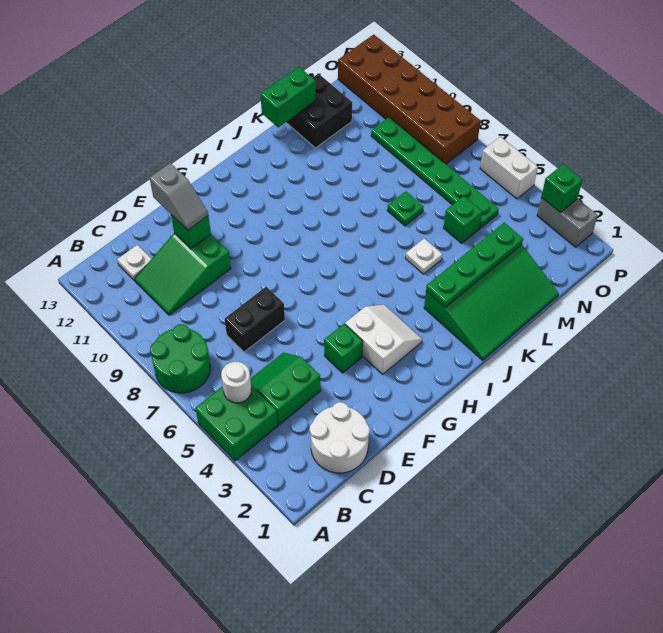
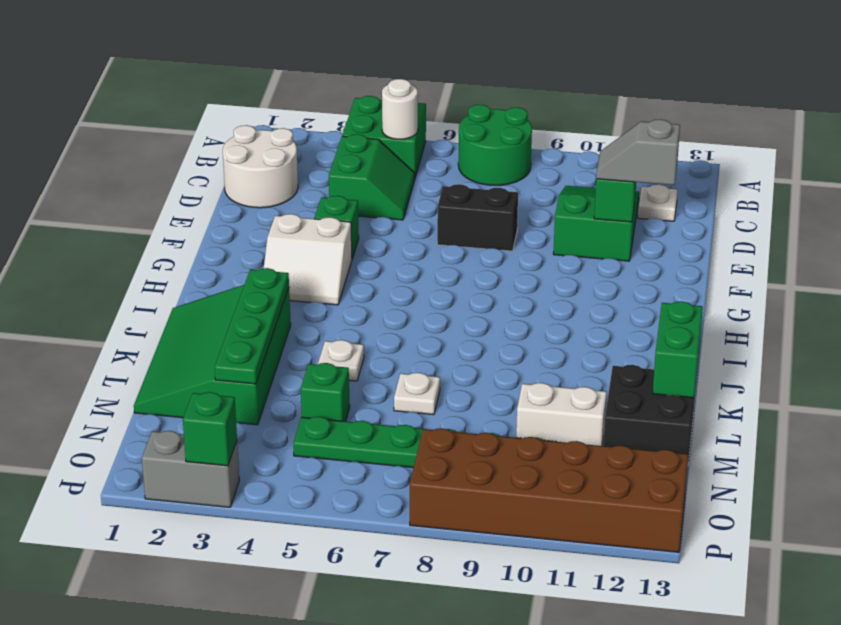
black brick D7:E7 level 1 -> black brick E7:E8 level 1
green plate L7 level 1 -> white plate L7 level 1
white brick P5:P6 level 1 -> white brick M10:M11 level 1

